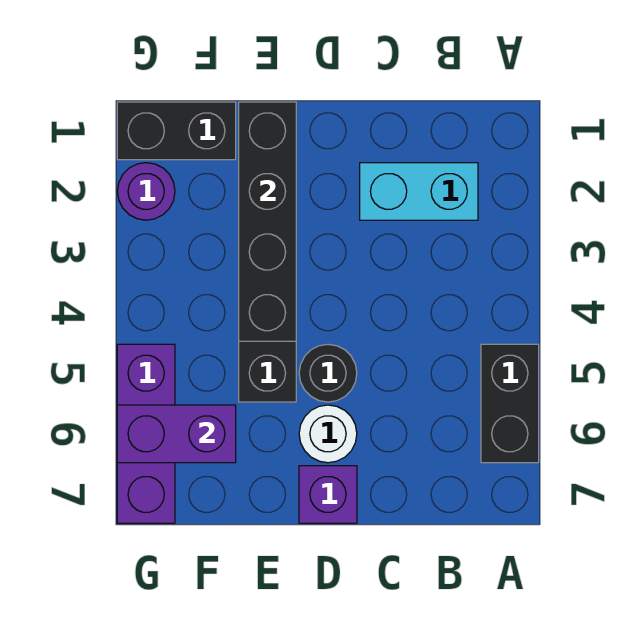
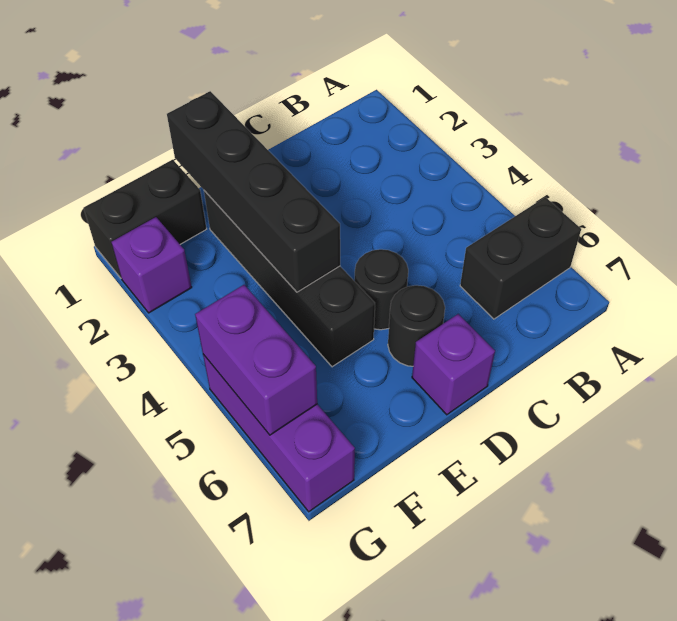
black brick A5:A6 level 1 -> black brick A6:B6 level 1
cyan brick B2:C2 level 1 -> none
white round brick D6 level 1 -> black round brick D6 level 1
purple brick F6:G6 level 2 -> purple brick G5:G6 level 2
purple round brick G2 level 1 -> purple brick G2 level 1

